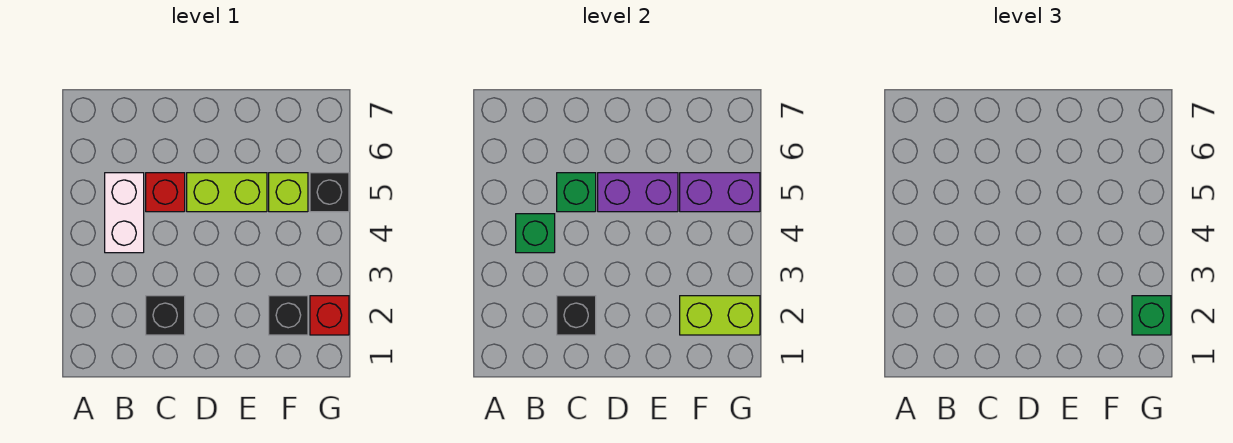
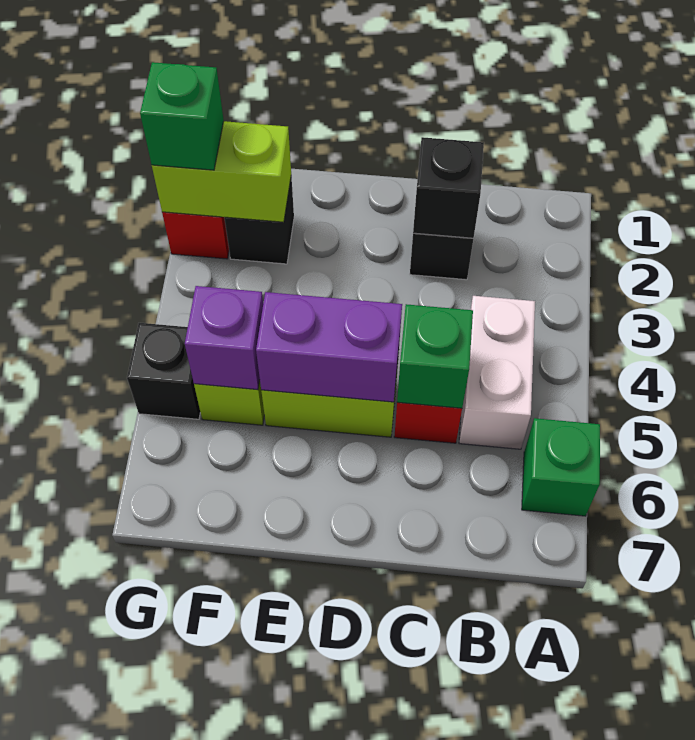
green brick B4 level 2 -> green brick A6 level 1
purple brick F5:G5 level 2 -> purple brick F5 level 2

